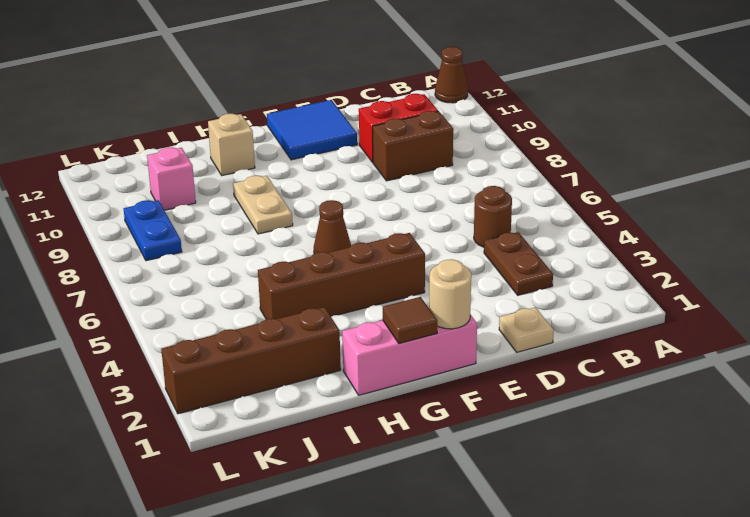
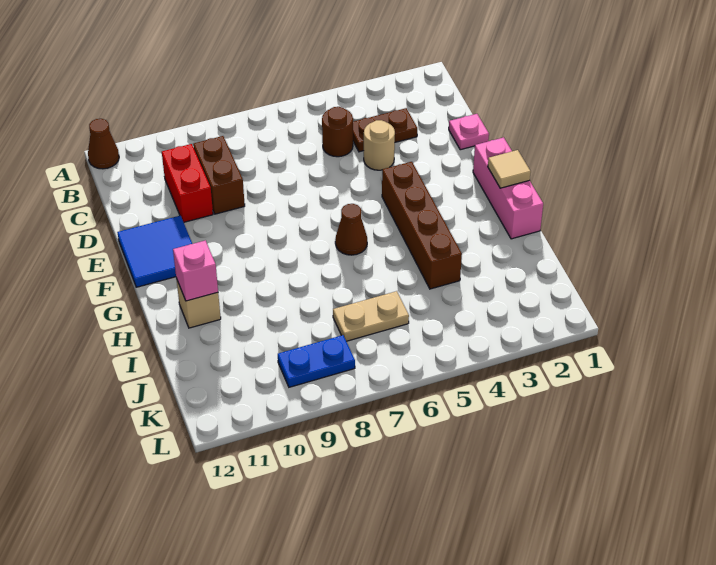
tan plate D1 level 1 -> pink plate D1 level 1
tan round brick F1 level 2 -> tan round brick D4 level 1
brown tile G1 level 2 -> tan tile G1 level 2
tan plate H8:H9 level 1 -> tan plate J6:J7 level 1
brown brick I2:L2 level 1 -> none
pink brick J10 level 1 -> pink brick H11 level 2

